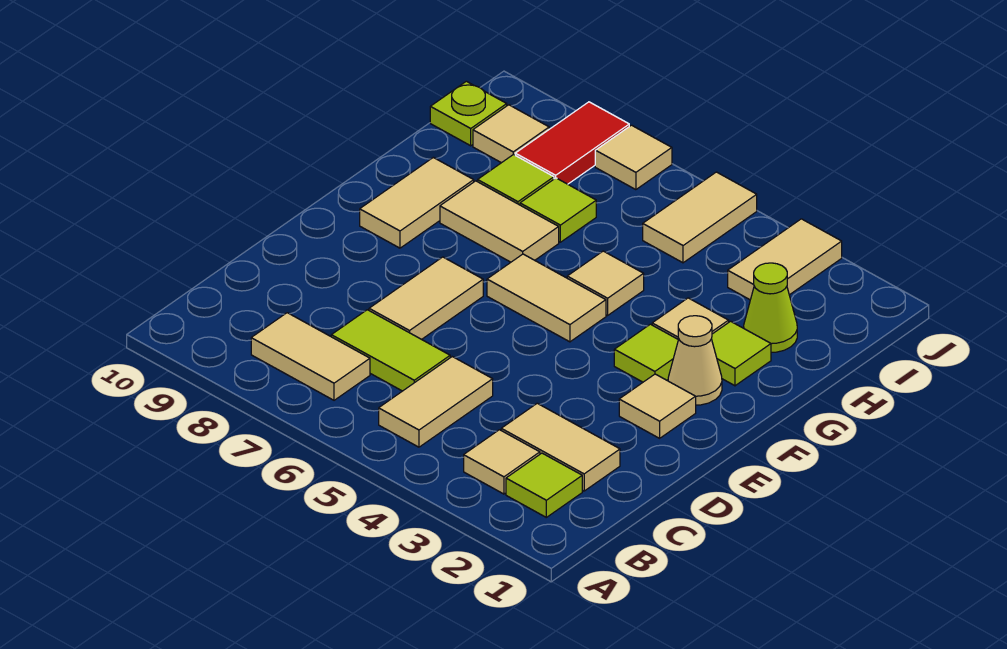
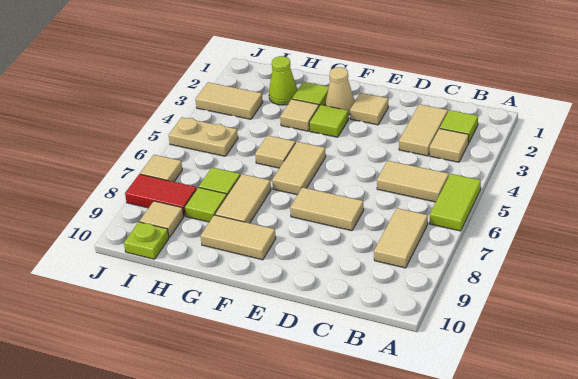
lime tile C6:C7 level 1 -> lime tile A5:A6 level 1
tan tile I5:J5 level 1 -> tan plate I5:J5 level 1

